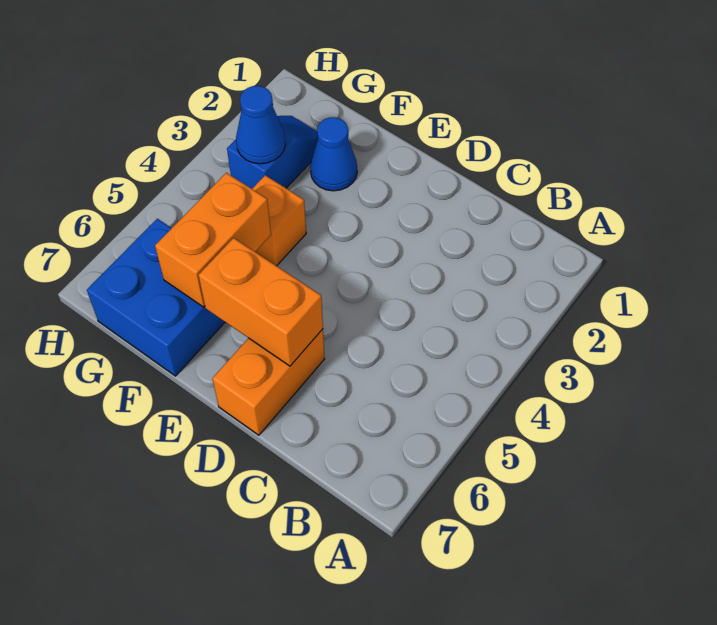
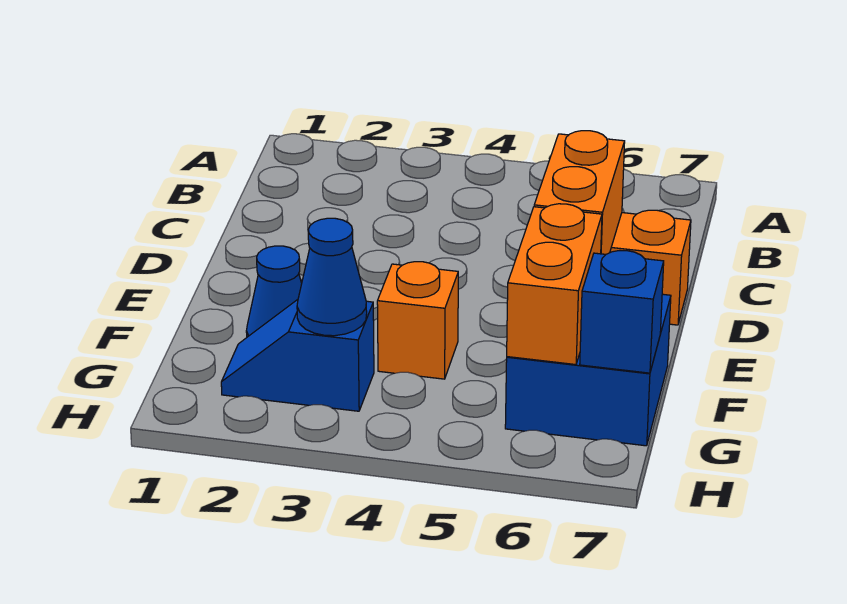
orange brick F5:F6 level 2 -> orange brick F6:G6 level 2
none -> blue brick G7 level 2

